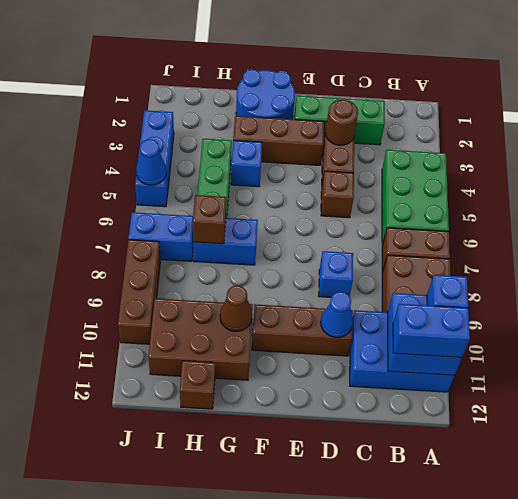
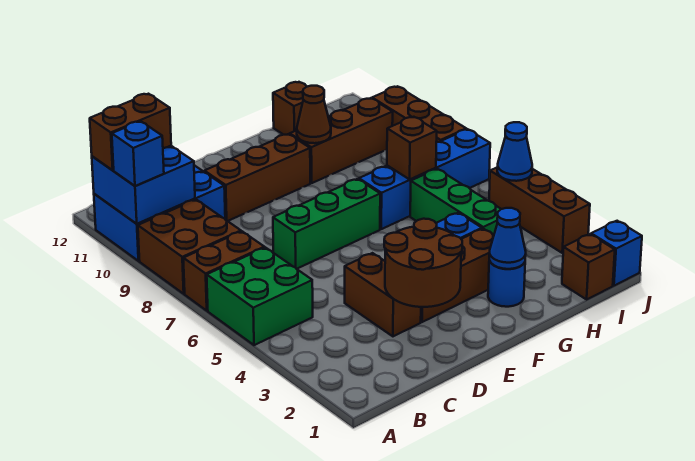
green brick A4:B6 level 1 -> green brick A5:B6 level 1
blue brick A11:B11 level 3 -> brown brick A11:B11 level 3
green brick C2:E2 level 1 -> green brick D7:F7 level 1
brown round brick D3 level 2 -> brown round brick D2:E3 level 2
brown brick D5 level 1 -> brown brick I1 level 1
blue brick D8 level 1 -> blue brick J1 level 1
blue cone D10 level 2 -> blue cone G2 level 2
blue round brick F1:G2 level 1 -> blue round brick G2 level 1
brown brick G10:I11 level 1 -> brown brick G10:I10 level 1
blue brick J3:J5 level 1 -> brown brick J3:J5 level 1

